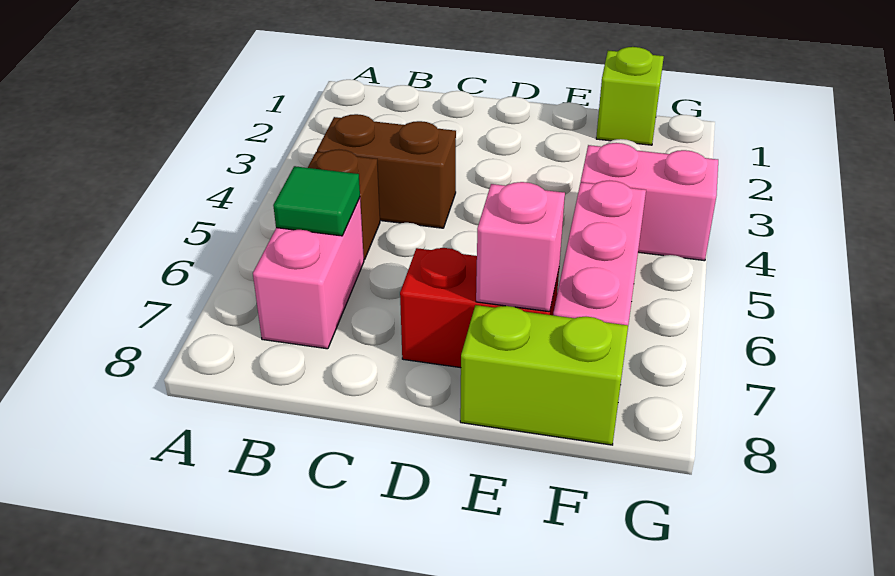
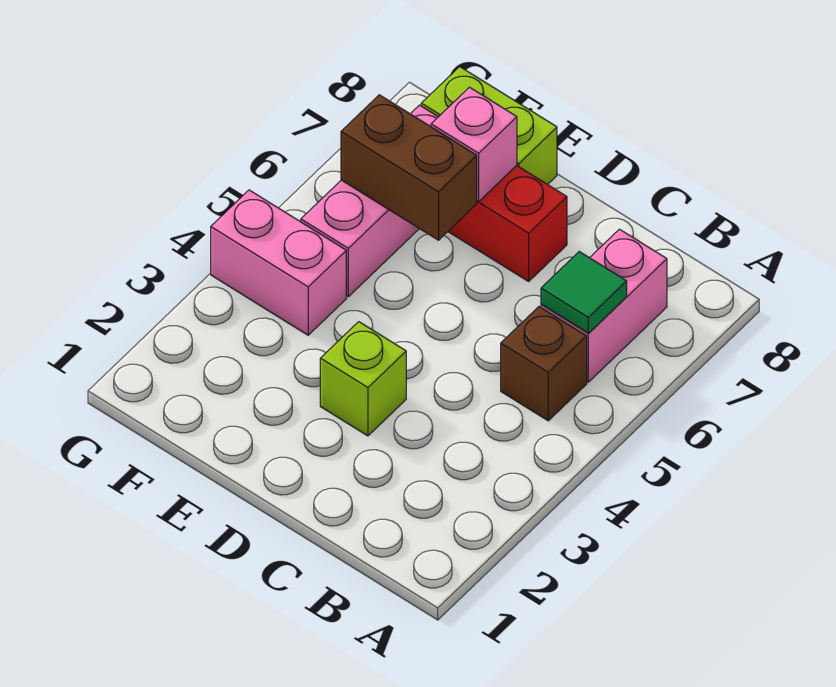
brown brick B4:C4 level 1 -> brown brick E6:F6 level 2
lime brick F1 level 1 -> lime brick D3 level 1

